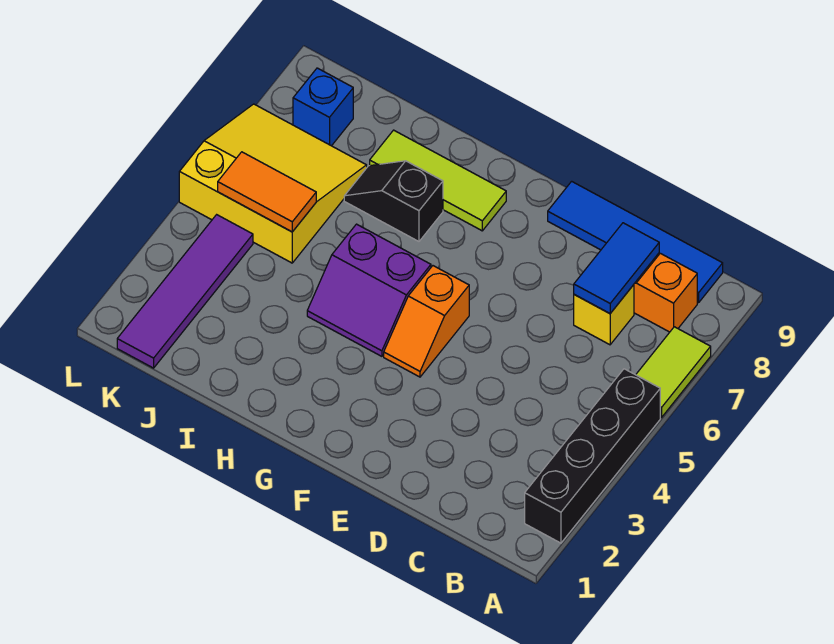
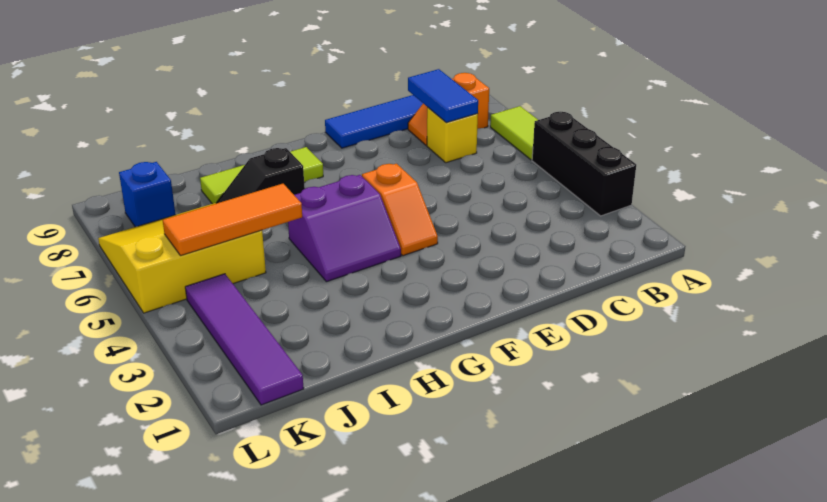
black brick A2:A5 level 1 -> black brick A3:A5 level 1
orange tile J5:K5 level 2 -> orange tile I5:K5 level 2

